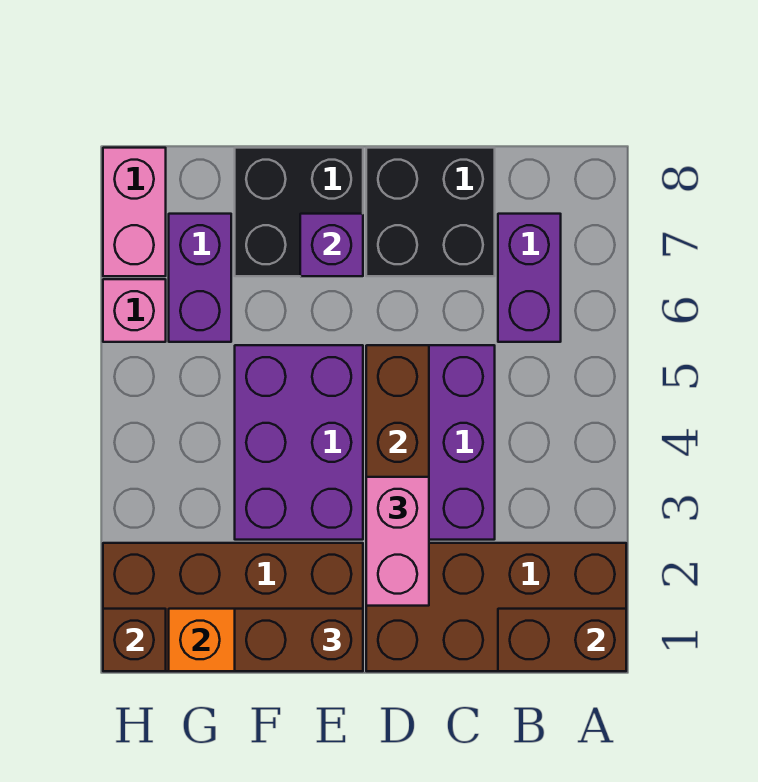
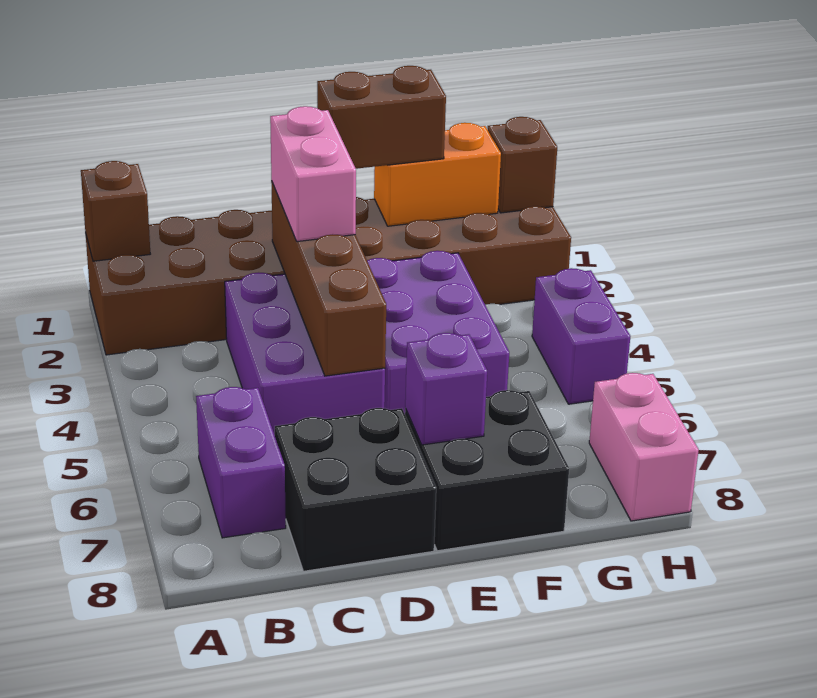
brown brick A1:B1 level 2 -> brown brick A1 level 2
purple brick G6:G7 level 1 -> purple brick H4:H5 level 1
pink brick H6 level 1 -> none

